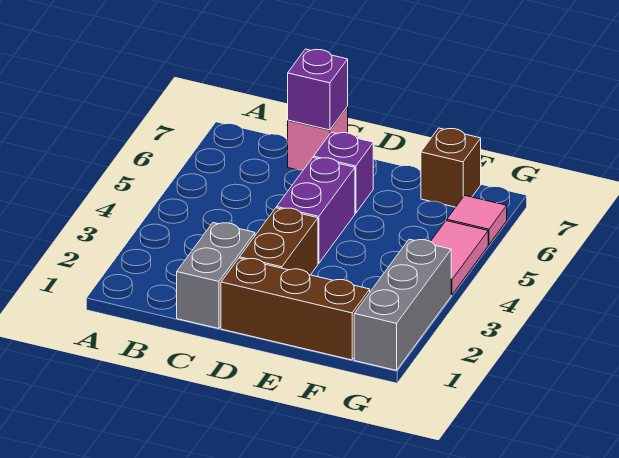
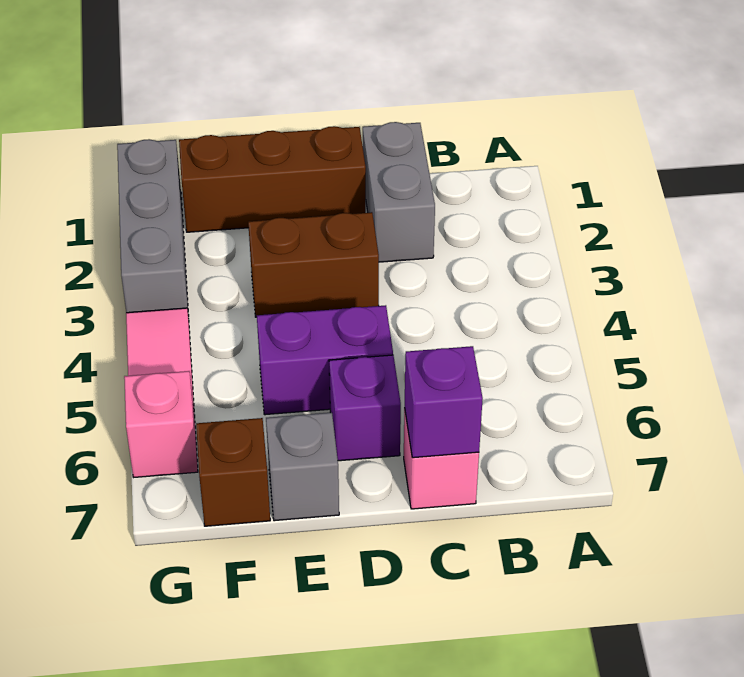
brown brick D2:D3 level 1 -> brown brick D3:E3 level 1
purple brick D4:D5 level 1 -> purple brick D5:E5 level 1
none -> grey brick E7 level 1
pink tile G6 level 1 -> pink brick G6 level 1

